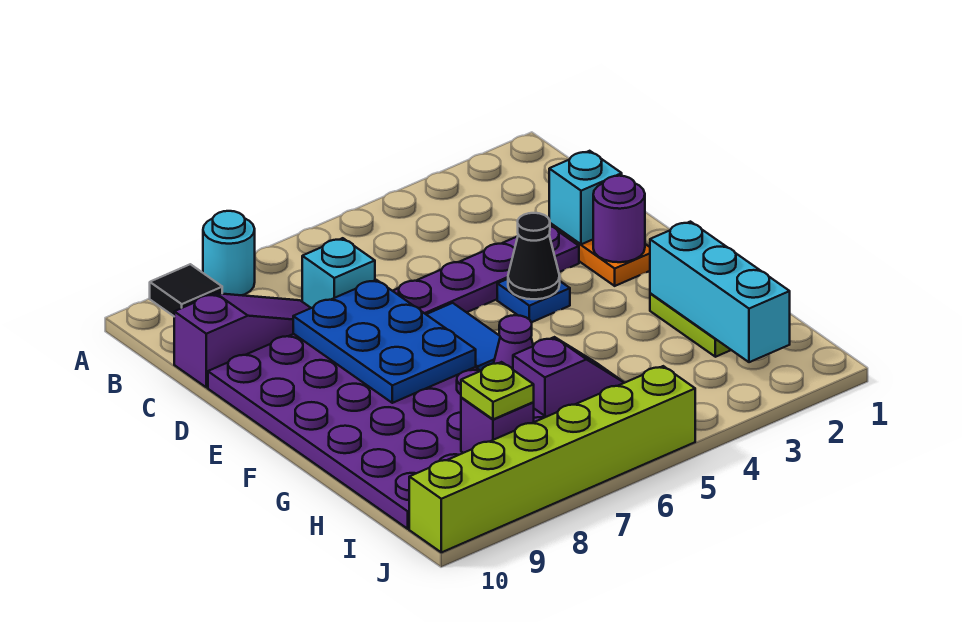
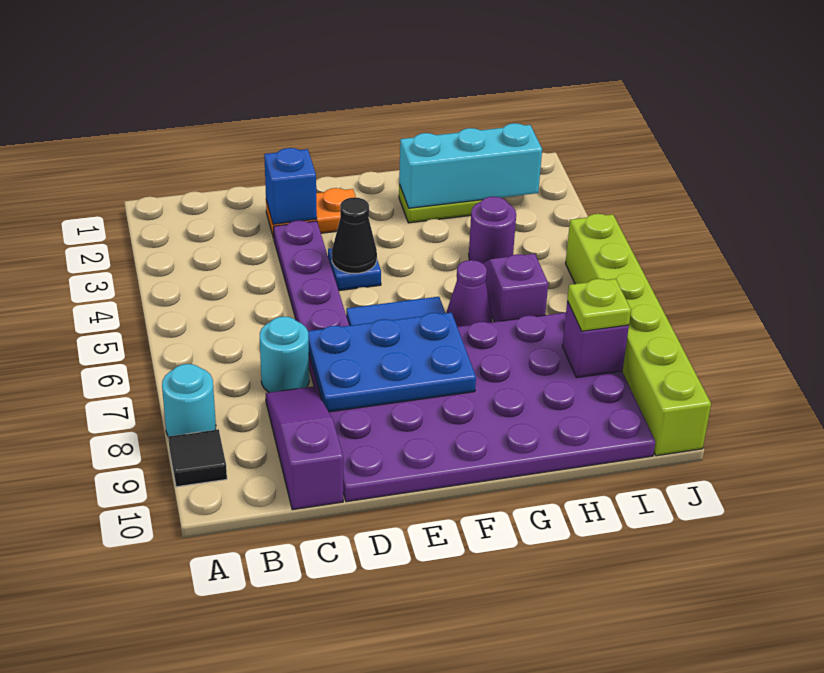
cyan brick C7 level 1 -> cyan round brick C7 level 1
cyan brick D2 level 2 -> blue brick D2 level 2
purple round brick E2 level 2 -> purple round brick H4 level 1

